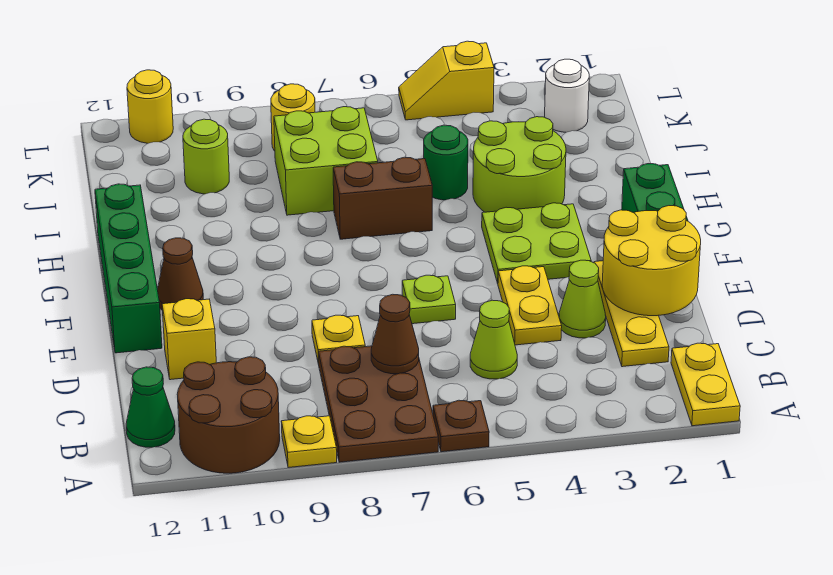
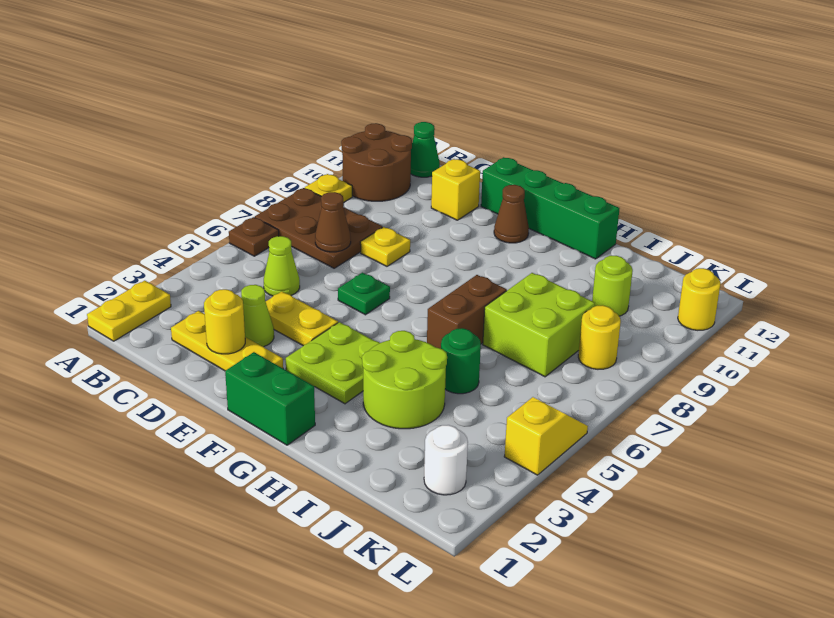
yellow plate A1:B1 level 1 -> yellow plate A1:A2 level 1
yellow round brick D1:E2 level 2 -> yellow round brick D2 level 2
lime plate E6 level 1 -> green plate E6 level 1

